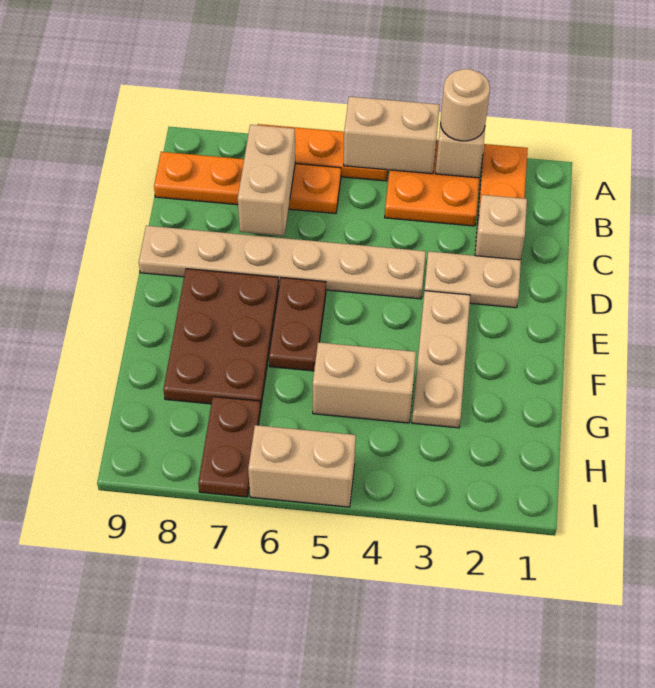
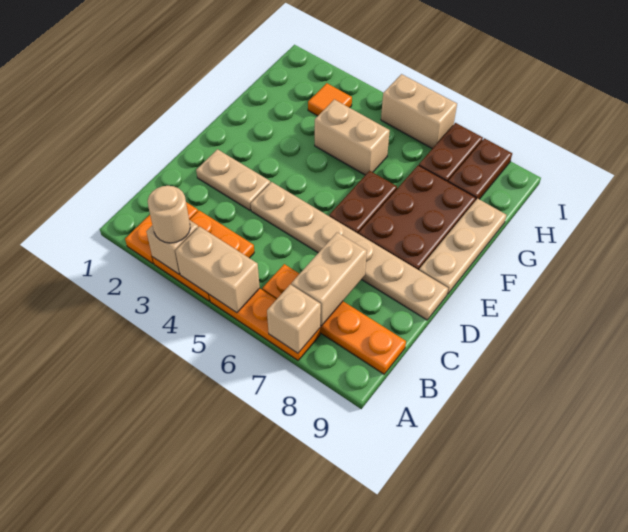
tan brick C2 level 1 -> tan brick A7 level 2
tan plate E3:G3 level 1 -> tan plate E9:G9 level 1
none -> orange tile H3 level 1
none -> brown plate H8:I8 level 1

